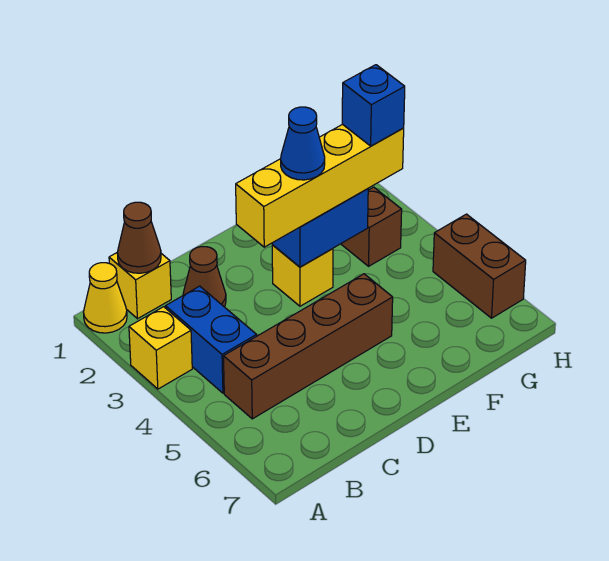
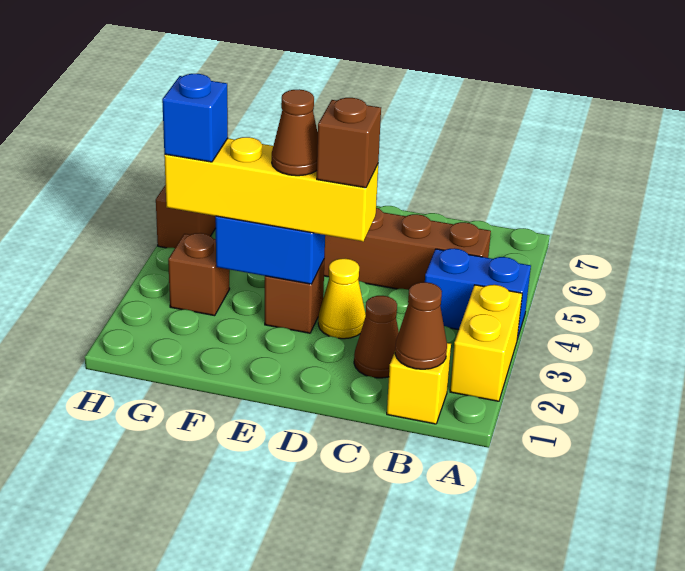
yellow cone A1 level 1 -> yellow cone D3 level 1
yellow brick A3 level 1 -> yellow brick A2:A3 level 1
blue brick B3:B4 level 1 -> blue brick A4:B4 level 1
none -> brown brick D3 level 4
yellow brick E3 level 1 -> brown brick E3 level 1
blue cone E3 level 4 -> brown cone E3 level 4

